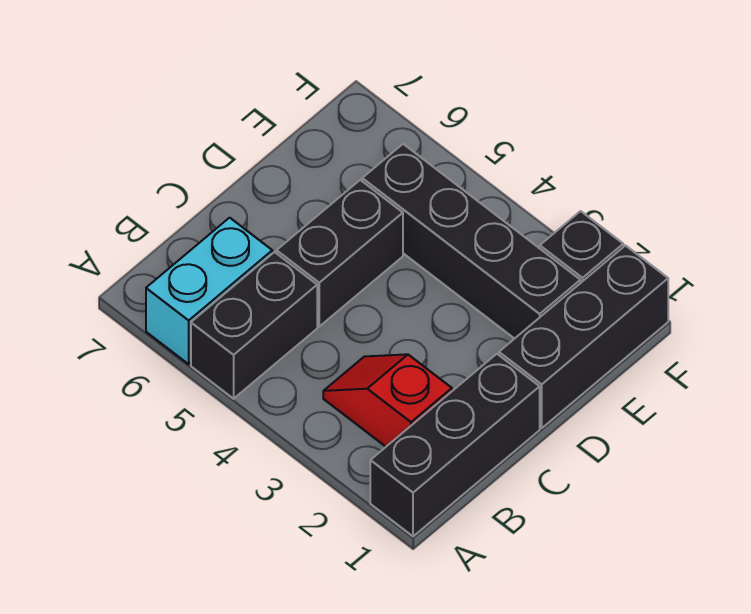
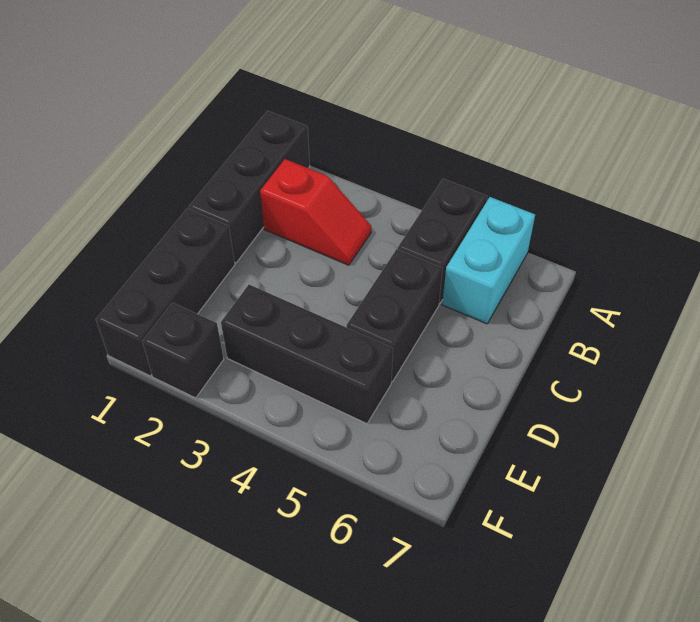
black brick E2:E5 level 1 -> black brick E3:E5 level 1

